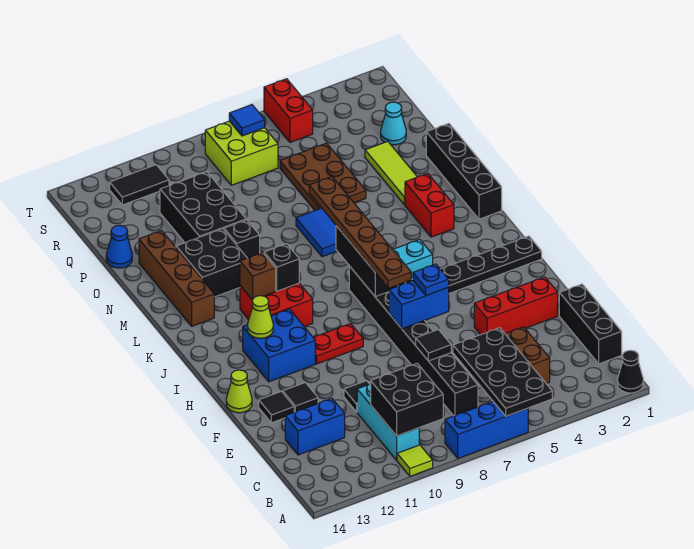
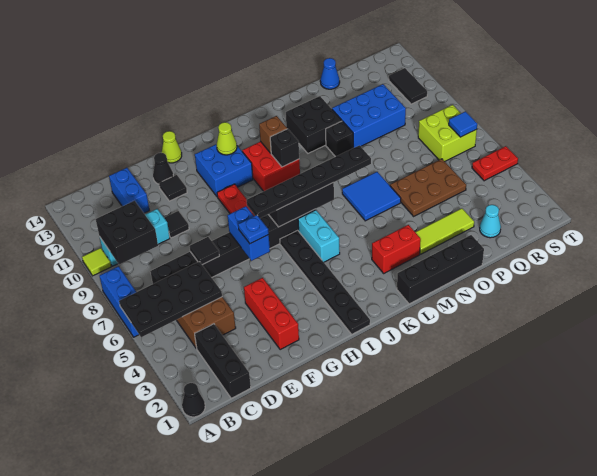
black brick C1:E1 level 1 -> black brick C1:C3 level 1
black tile F13 level 1 -> black cone F13 level 1
brown plate H7:M7 level 3 -> black plate H7:M7 level 3
brown brick L13:O13 level 1 -> none
black brick O10:Q11 level 1 -> blue brick O10:Q11 level 1
red brick S5:T5 level 1 -> red plate S5:T5 level 1

